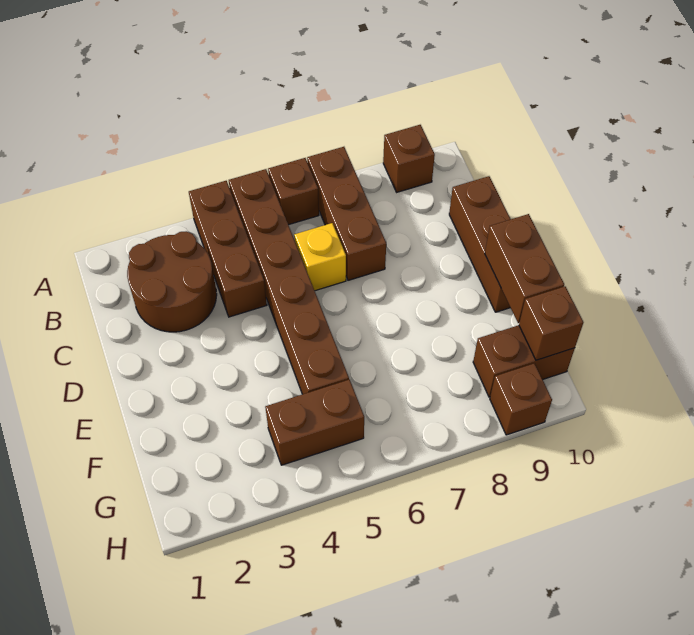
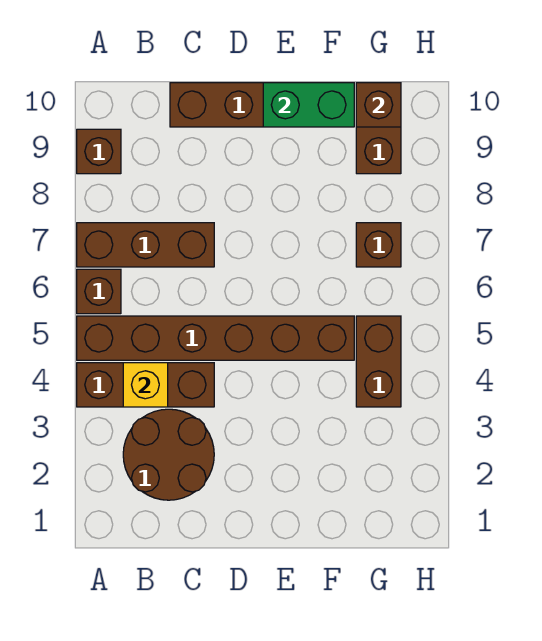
yellow brick C6 level 1 -> yellow brick B4 level 2
brown brick E10:F10 level 2 -> green brick E10:F10 level 2
brown brick H9 level 1 -> brown brick G7 level 1

